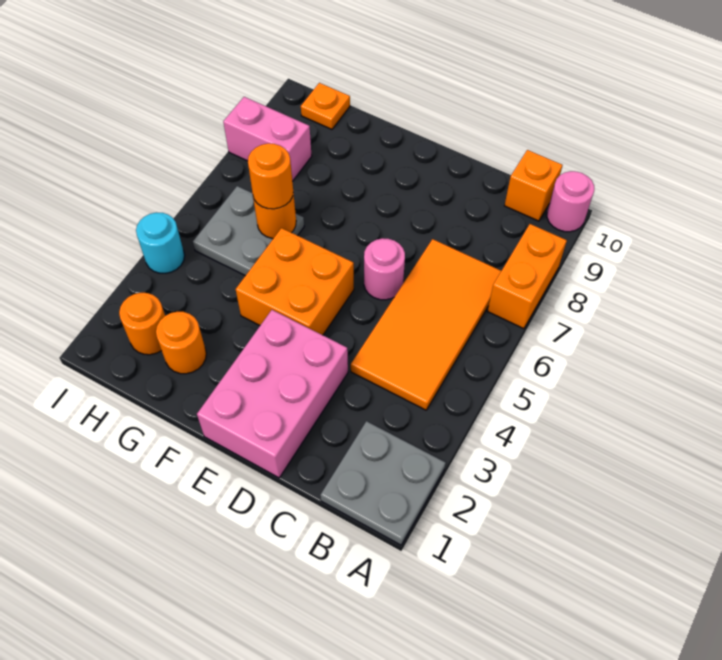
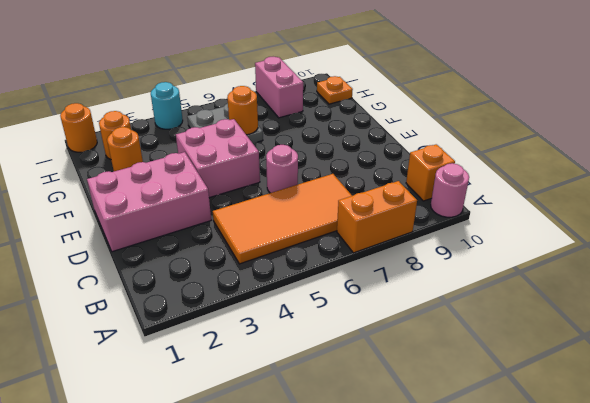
grey plate A1:B2 level 1 -> none
orange brick E4:F5 level 1 -> pink brick E4:F5 level 1
orange round brick G6 level 3 -> orange round brick I1 level 1

